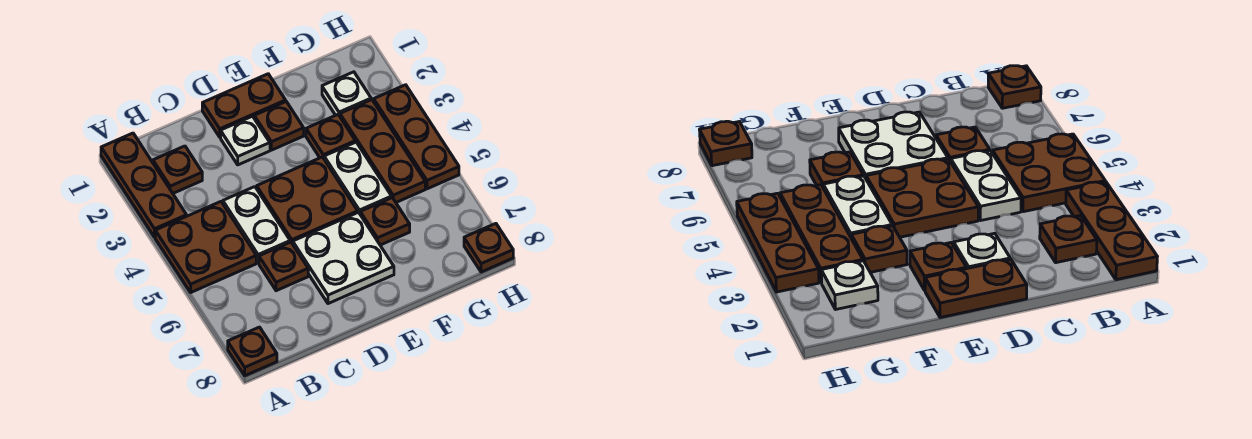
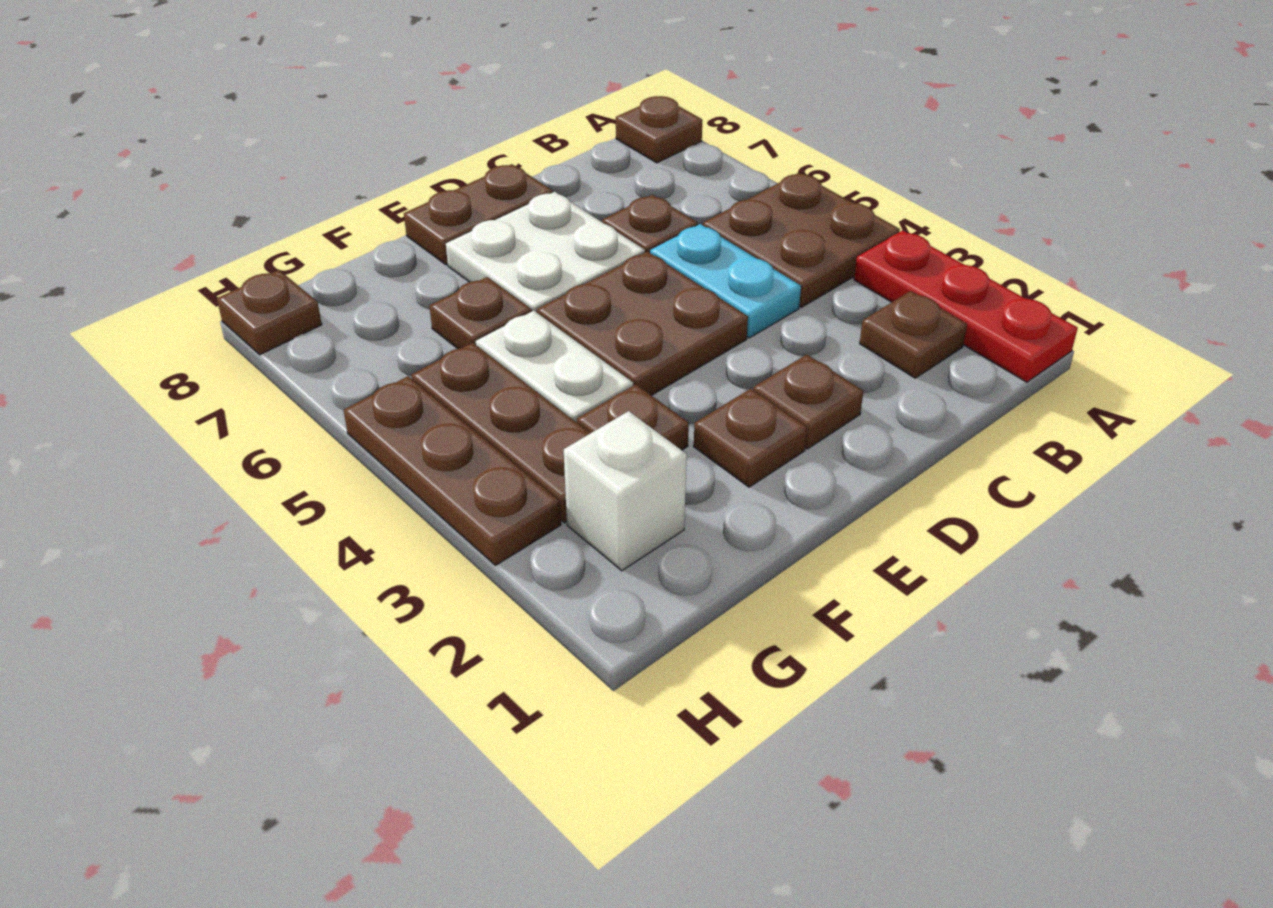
brown plate A1:A3 level 1 -> red plate A1:A3 level 1
white plate C4:C5 level 1 -> cyan plate C4:C5 level 1
brown plate D1:E1 level 1 -> brown plate D8:E8 level 1
white plate D2 level 1 -> brown plate D2 level 1
white plate G2 level 1 -> white brick G2 level 1

